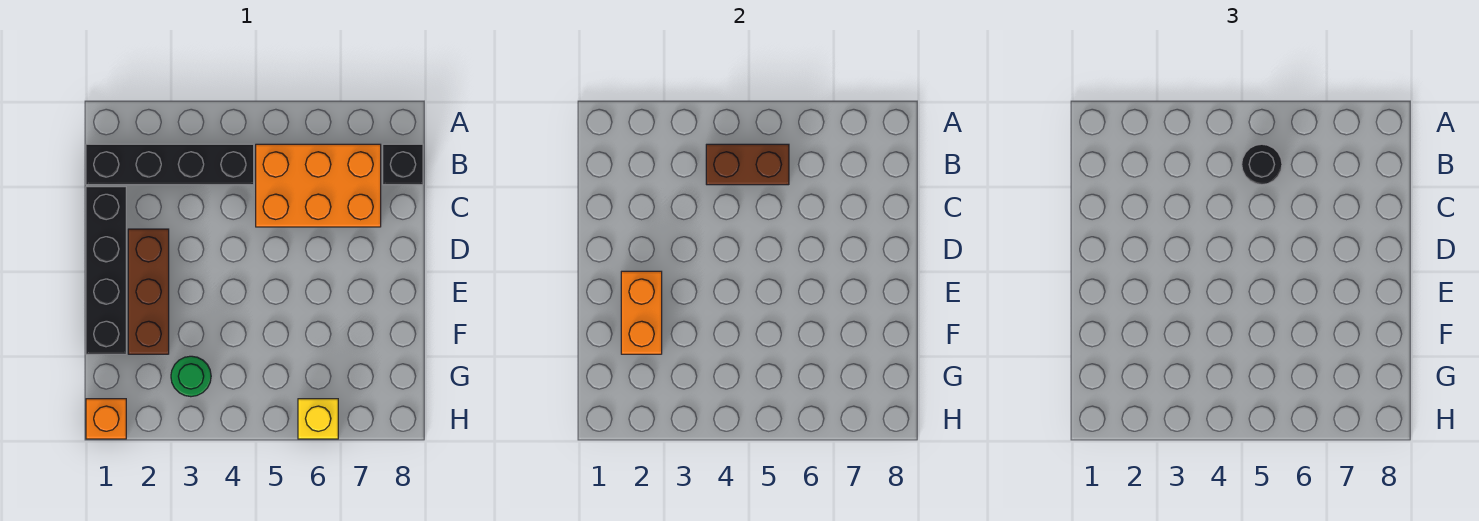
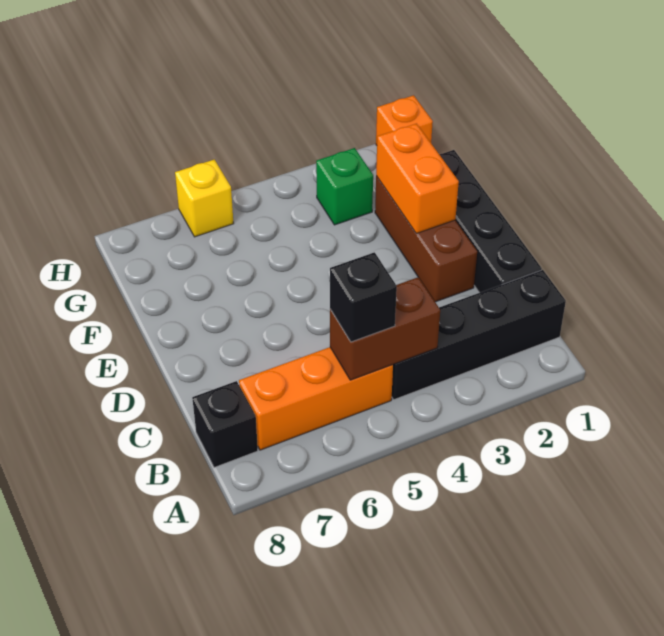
orange brick B5:C7 level 1 -> orange brick B5:B7 level 1
black round brick B5 level 3 -> black brick B5 level 3
green round brick G3 level 1 -> green brick G3 level 1

